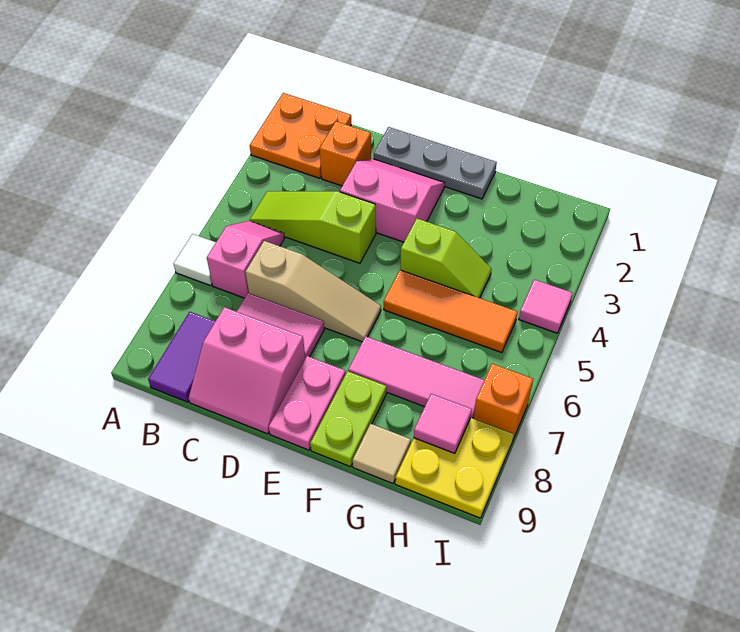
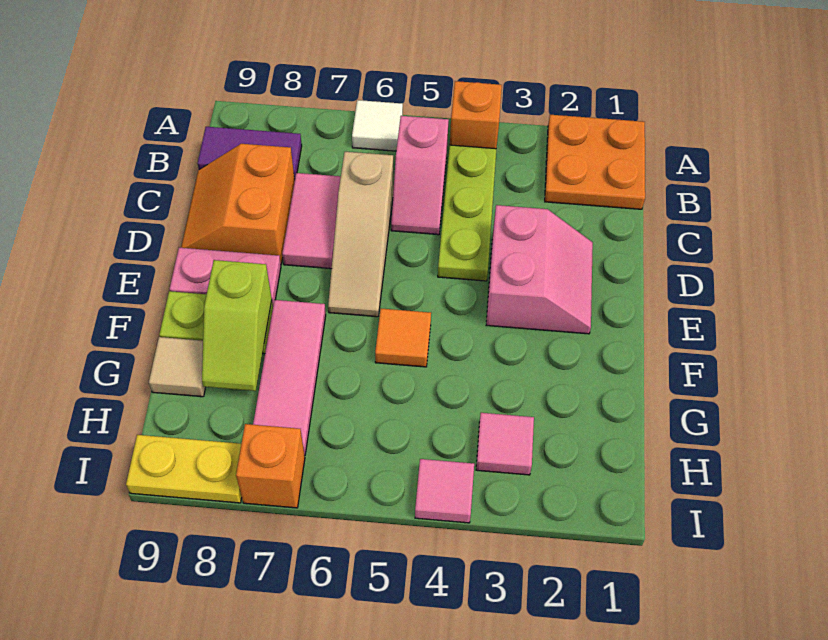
lime slope B4:D4 level 1 top D -> lime plate B4:D4 level 1
pink slope B5:B6 level 1 top 6 -> pink slope B5:C5 level 1 top B
orange brick C2 level 1 -> orange brick A4 level 1
pink slope C8:D9 level 1 top 8 -> orange slope C8:D9 level 1 top 8
grey plate D1:F1 level 1 -> none
lime slope F4:G4 level 1 top F -> lime slope F8:G8 level 2 top F
orange tile F5:H5 level 1 -> orange tile F5 level 1
yellow plate H8:I9 level 1 -> yellow plate I8:I9 level 1
pink tile H8 level 2 -> pink tile H3 level 1

